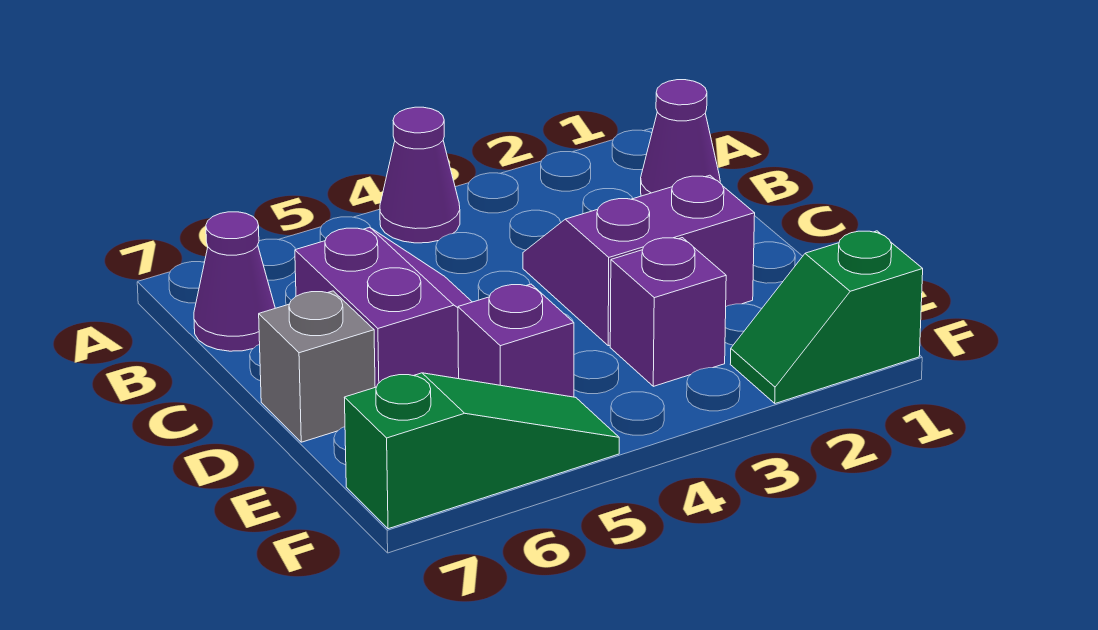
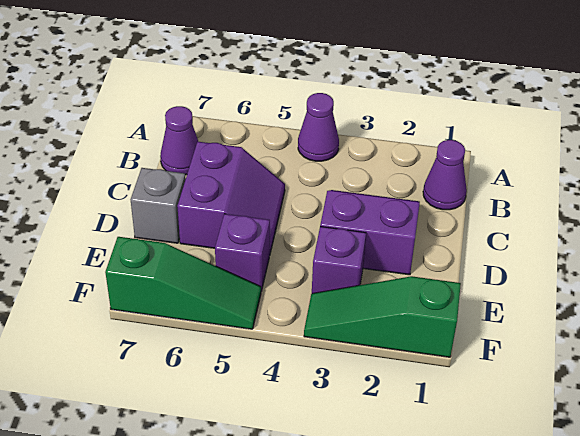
green slope F1:F2 level 1 top 1 -> green slope F1:F3 level 1 top 1

